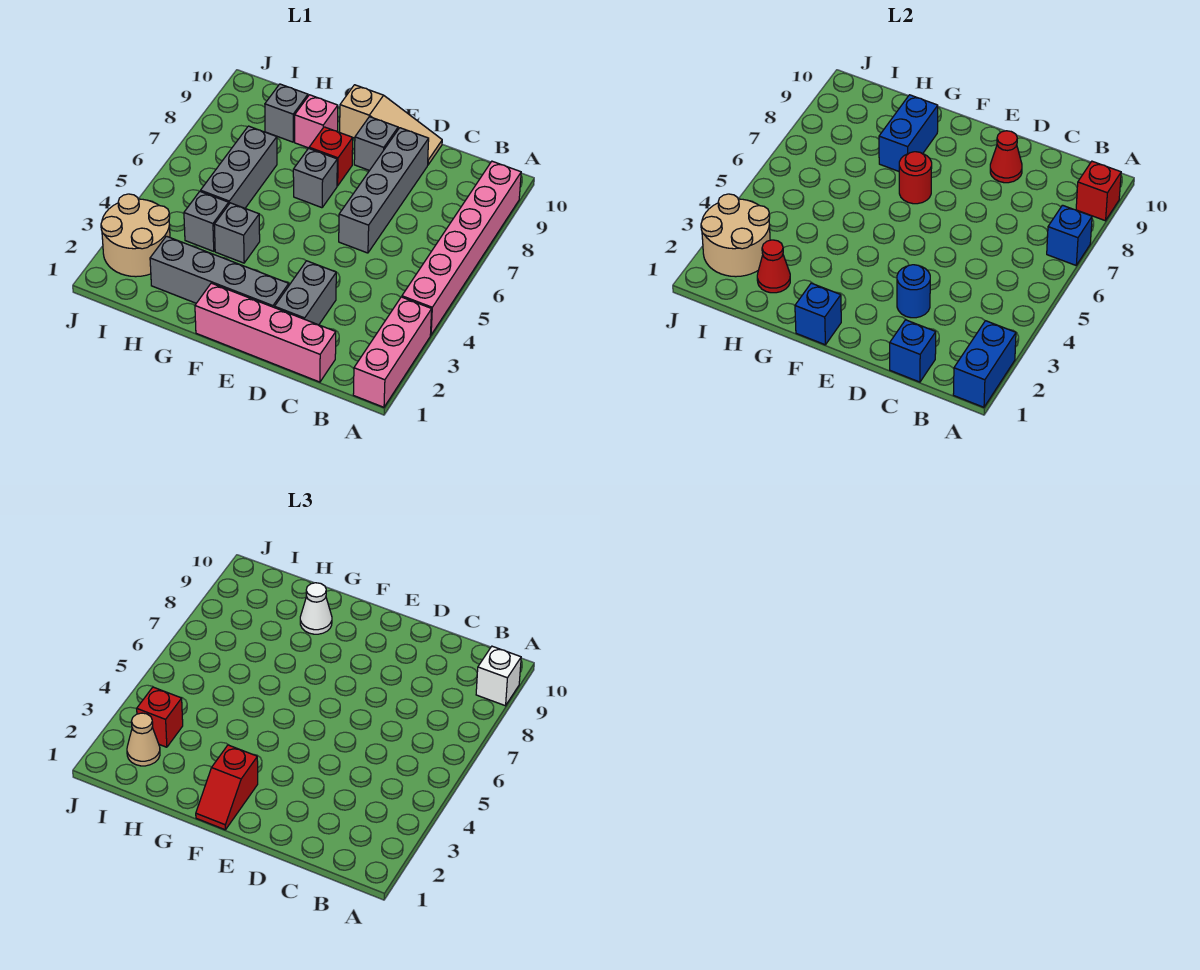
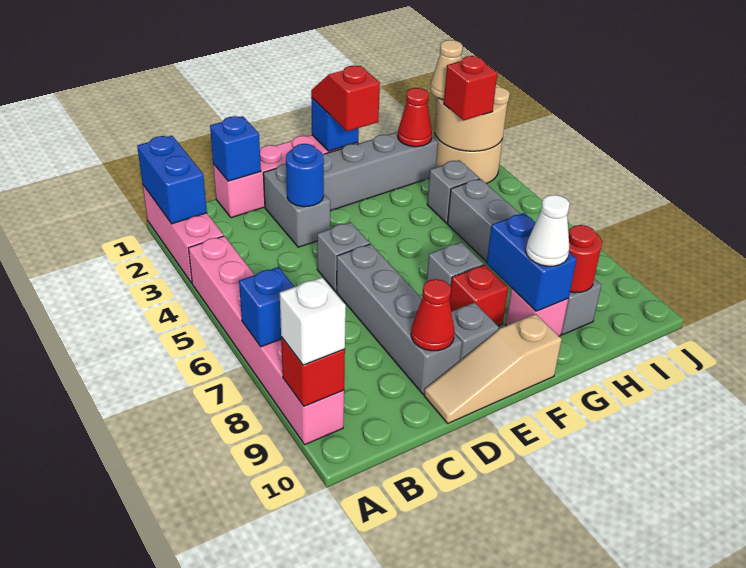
red round brick F7 level 2 -> red round brick H9 level 2
grey brick G4 level 1 -> grey brick D5 level 1

